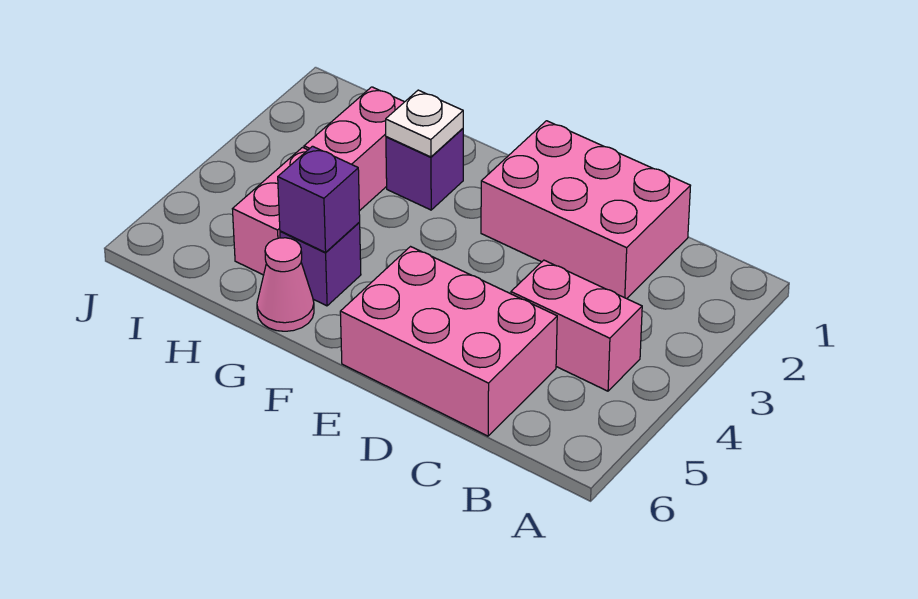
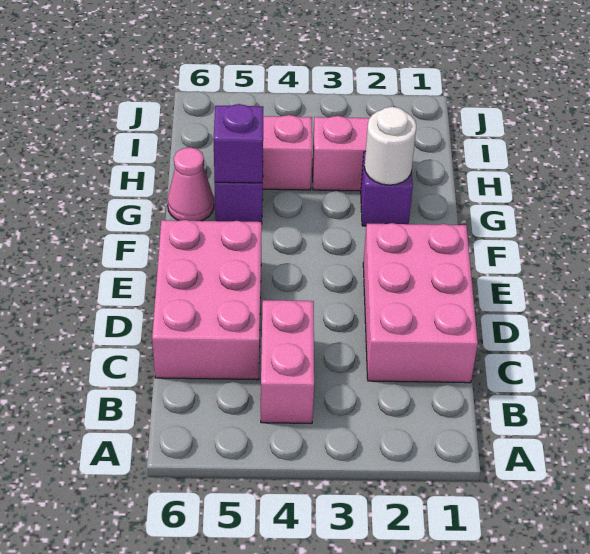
white plate G2 level 2 -> white round brick G2 level 2

